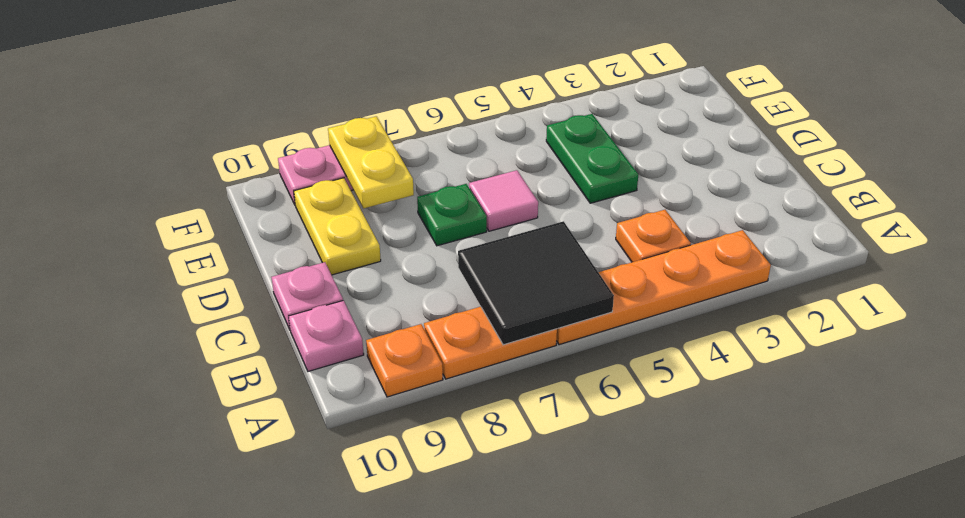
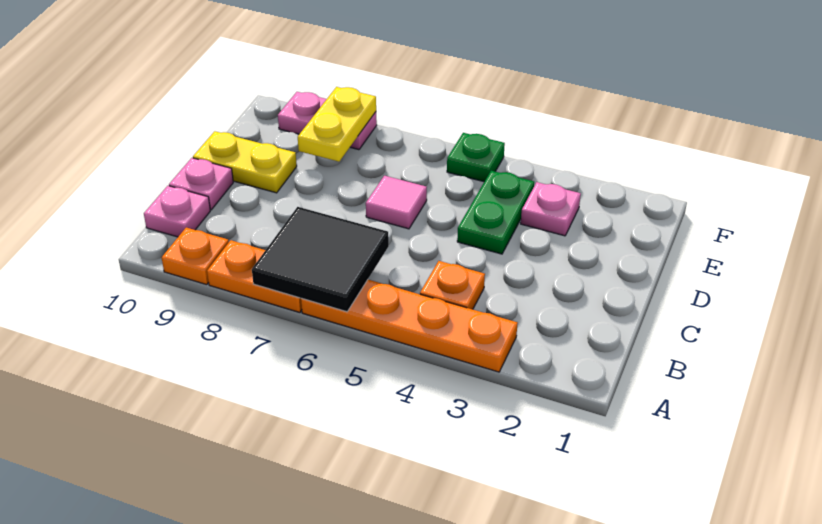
green plate D7 level 1 -> green plate F5 level 1
yellow plate D9:E9 level 1 -> yellow plate D9:D10 level 1
none -> pink plate E3 level 1

